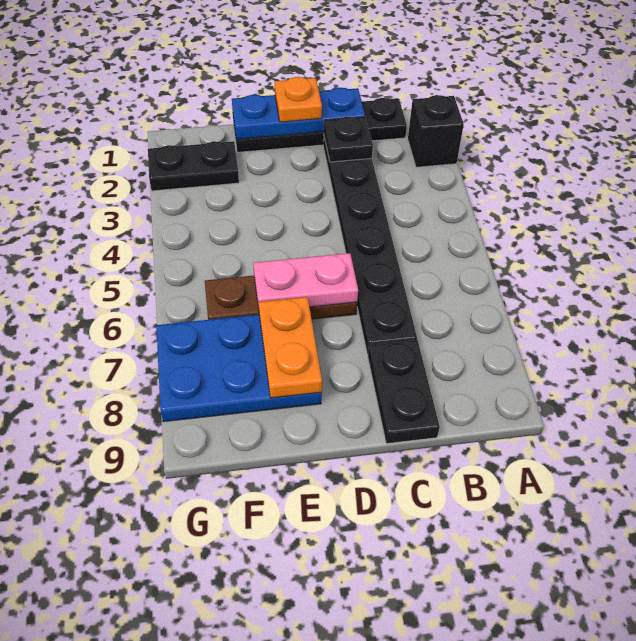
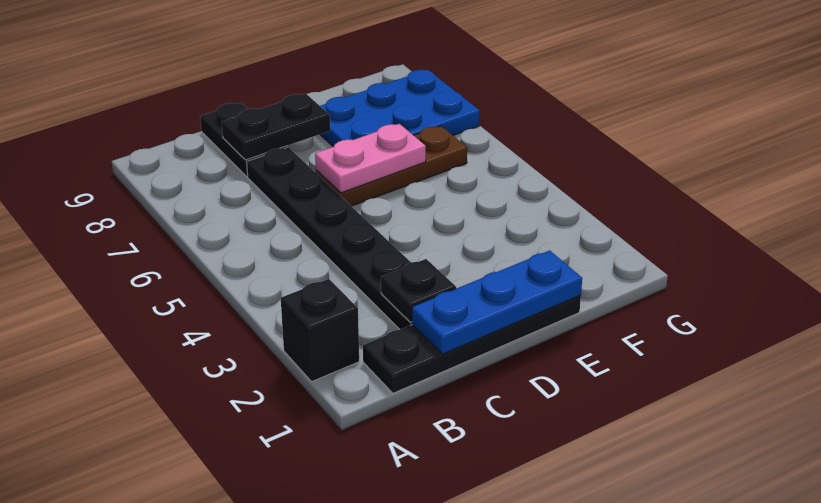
orange plate D1 level 3 -> none
orange plate E7:E8 level 2 -> none
black plate F2:G2 level 1 -> black plate C8:D8 level 2

